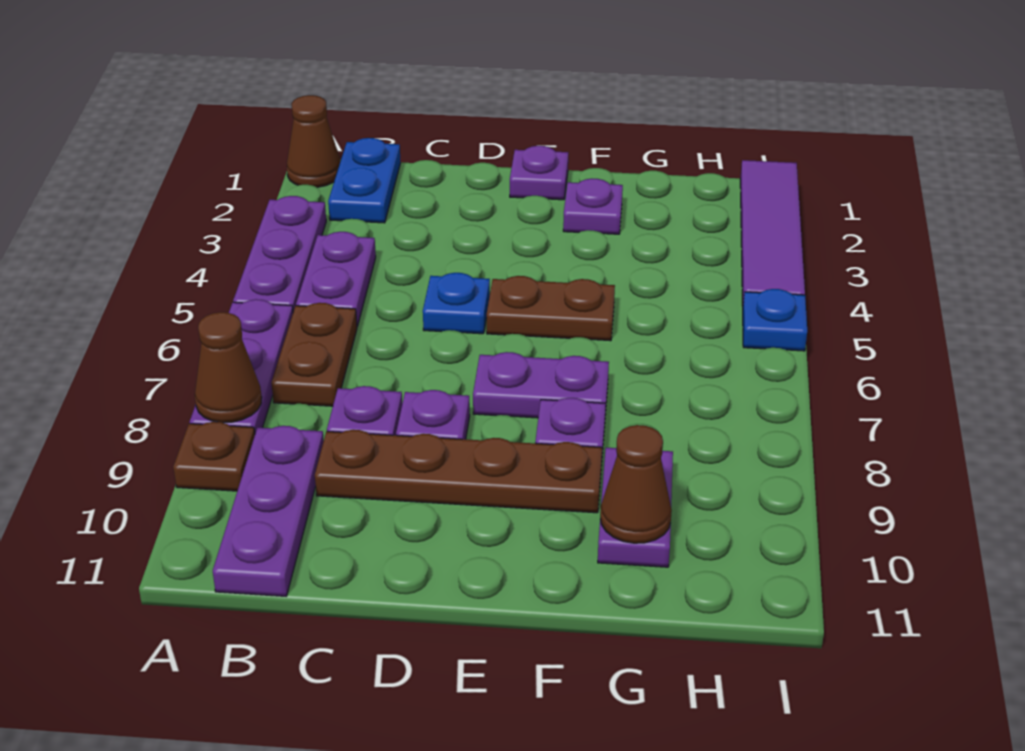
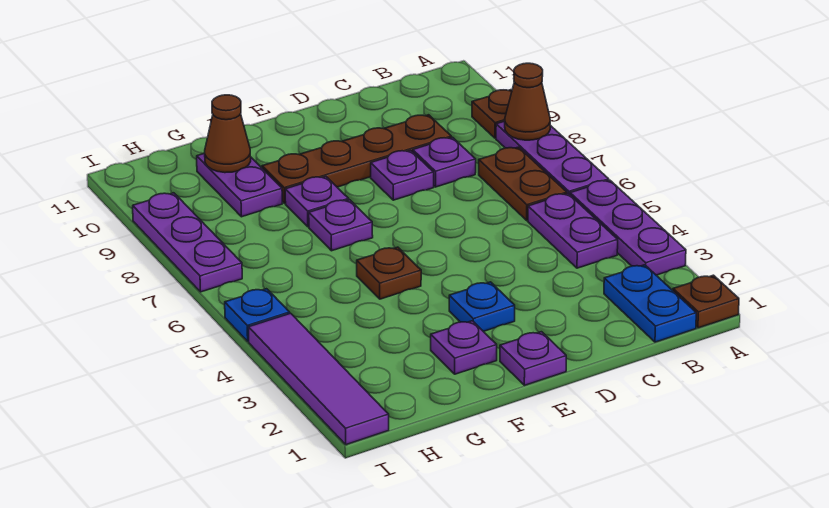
brown cone A1 level 1 -> brown plate A1 level 1
purple plate B9:B11 level 1 -> purple plate I7:I9 level 1
blue plate D5 level 1 -> blue plate E3 level 1
brown plate E5:F5 level 1 -> brown plate F5 level 1
purple plate E7:F7 level 1 -> purple plate F7 level 1

